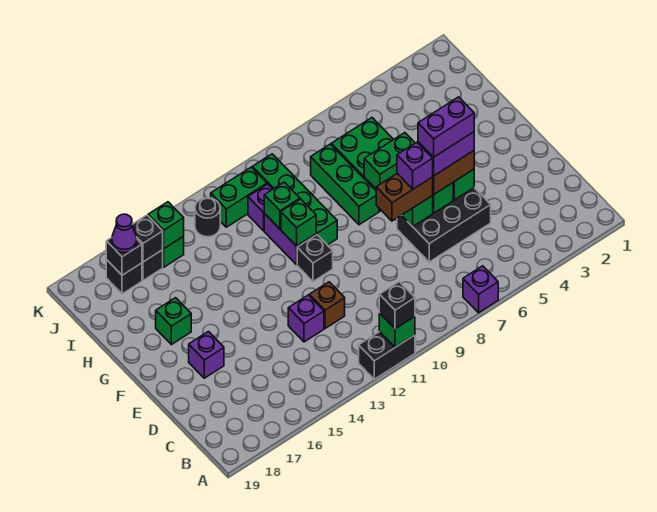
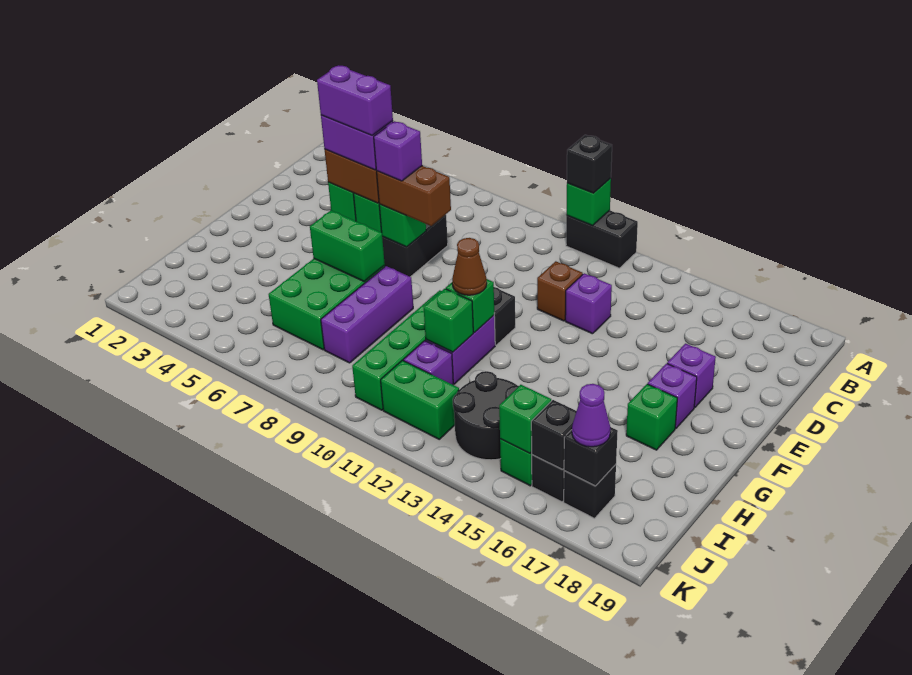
purple brick A7 level 1 -> purple brick F17 level 1
green brick G8:I8 level 1 -> purple brick G8:I8 level 1
none -> brown cone G11 level 3
black round brick J13 level 1 -> black round brick I13:J14 level 1

